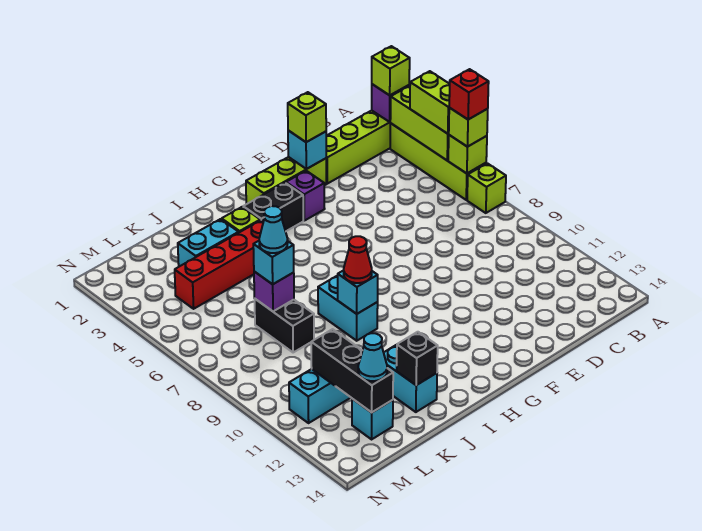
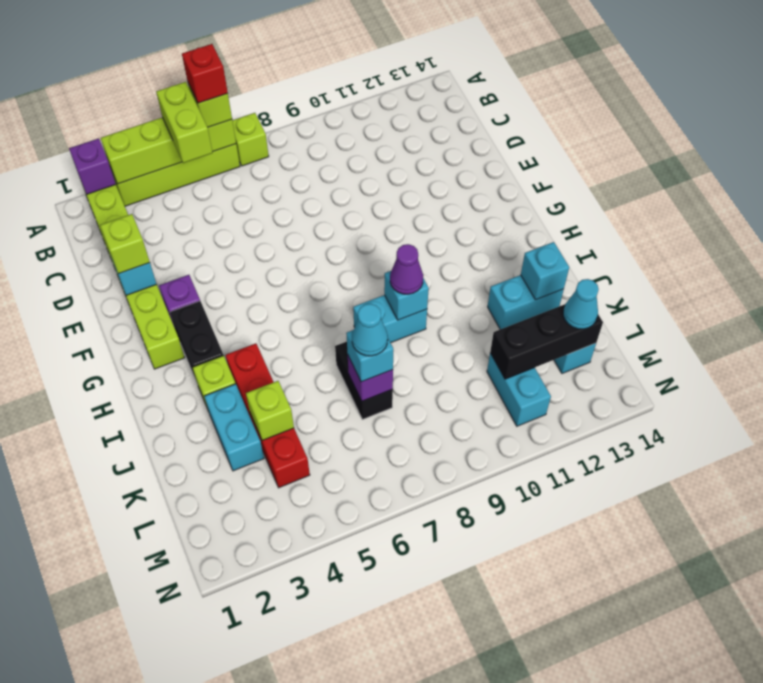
lime brick A2 level 3 -> lime brick K4 level 2
lime brick A4:A5 level 3 -> lime brick A5:B5 level 3
red cone I9 level 3 -> purple cone I9 level 3
black brick J13 level 2 -> cyan brick J13 level 2
black brick K7:K8 level 1 -> black brick J7:K7 level 1

